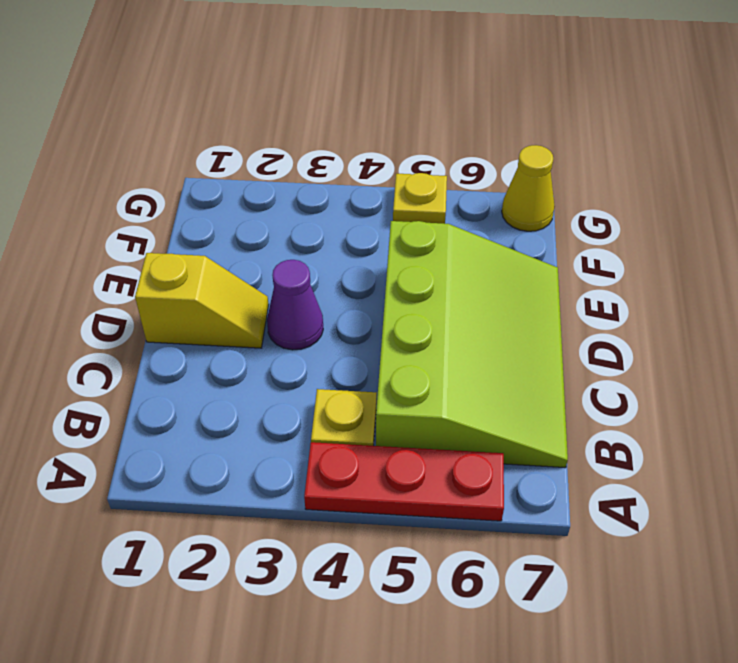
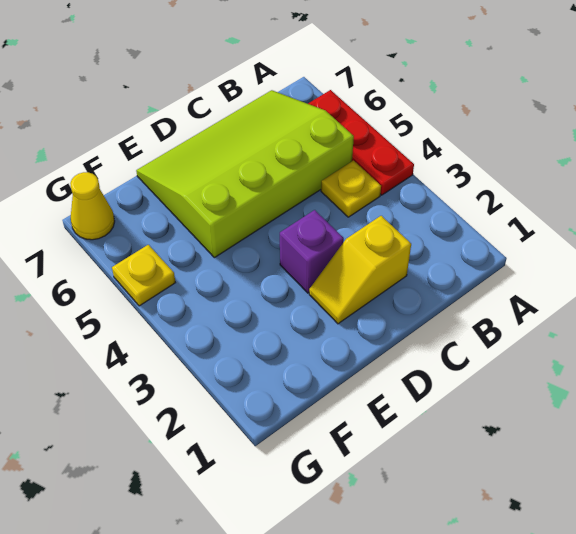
yellow slope D1:D2 level 1 top 1 -> yellow slope C2:D2 level 1 top C
purple cone D3 level 1 -> purple brick D3 level 1

